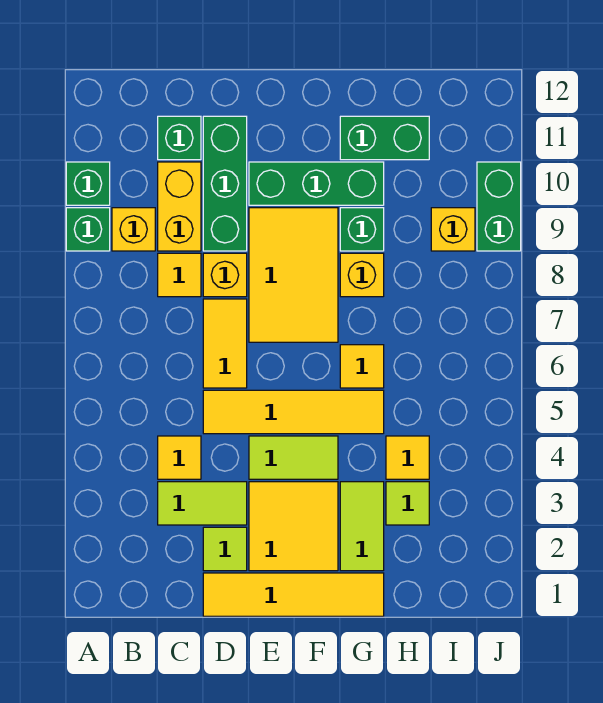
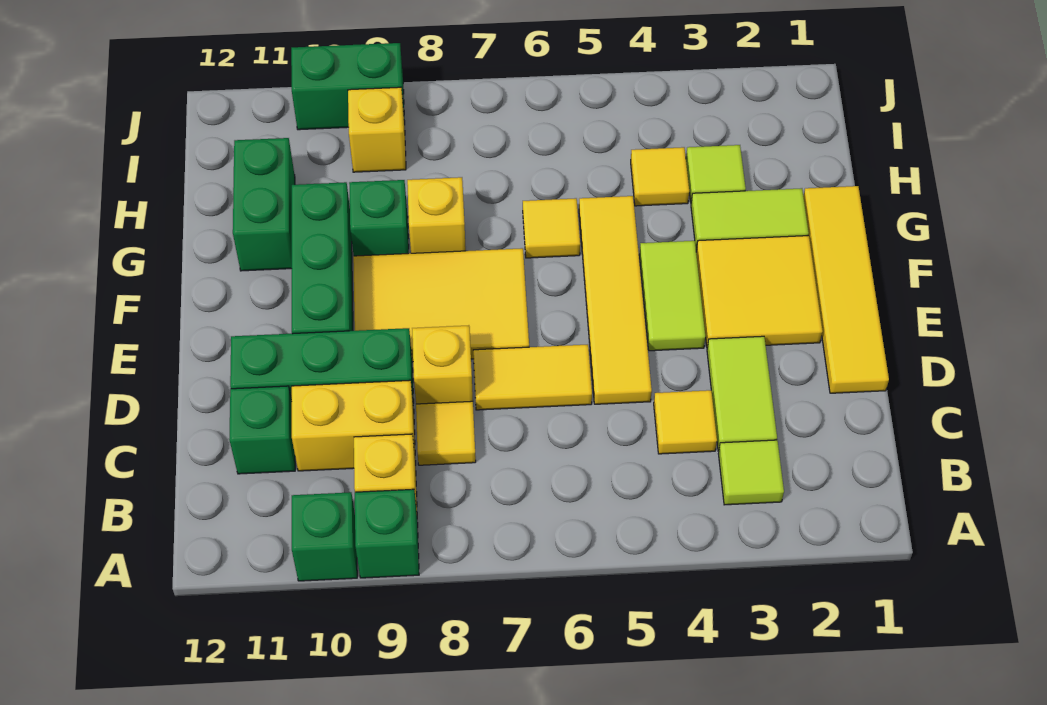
lime tile D2 level 1 -> lime tile B3 level 1

